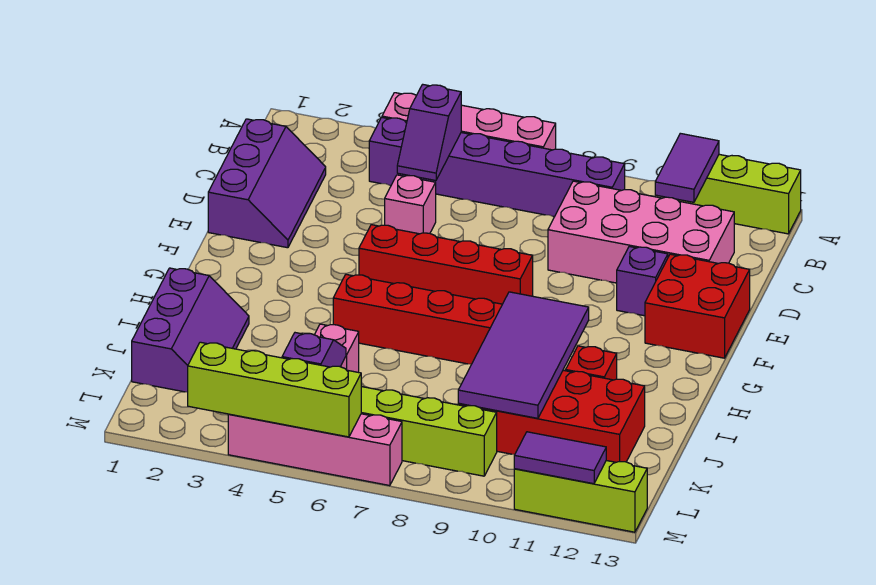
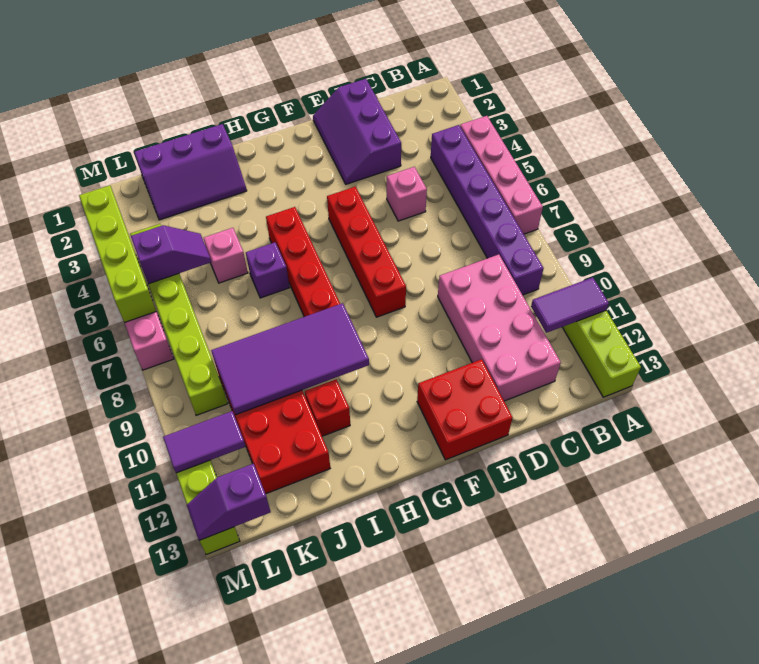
purple slope B5:C5 level 2 top B -> purple slope L13:M13 level 2 top L
purple slope C1:E2 level 1 top 1 -> purple slope D1:E3 level 1 top D
purple brick E11 level 1 -> purple brick I6 level 1
purple tile M11:M12 level 2 -> purple tile L11:M11 level 2

